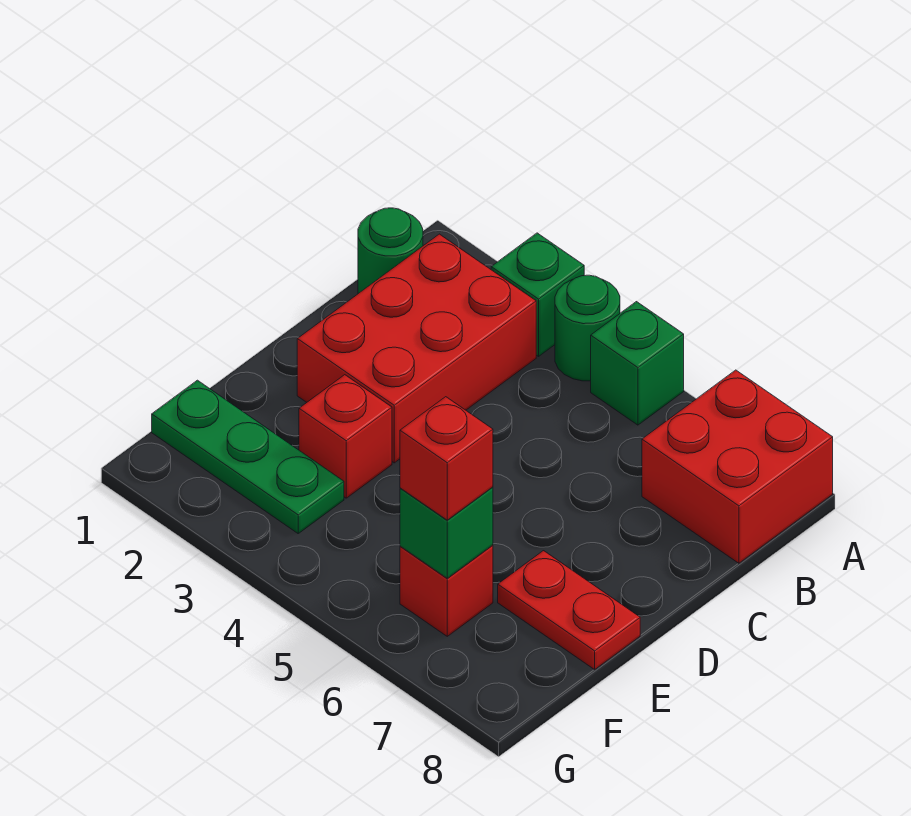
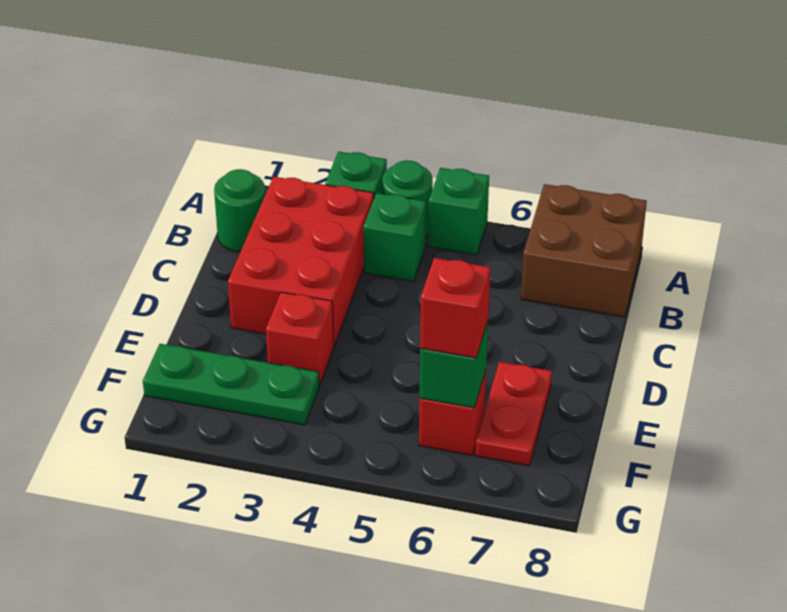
red brick A7:B8 level 1 -> brown brick A7:B8 level 1
none -> green brick B4 level 1
red plate E7:E8 level 1 -> red plate E7:F7 level 1

